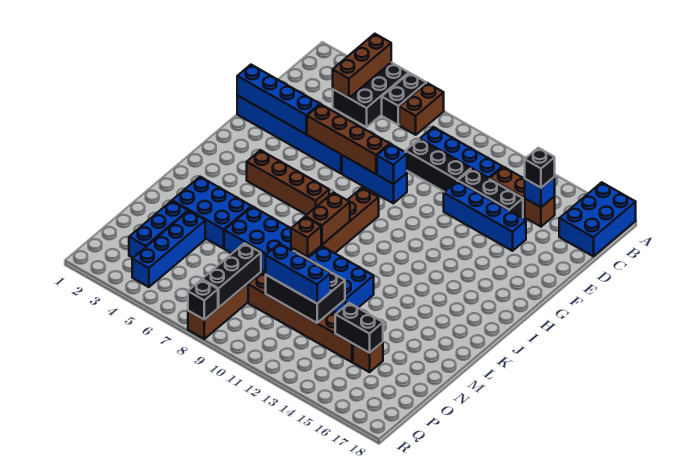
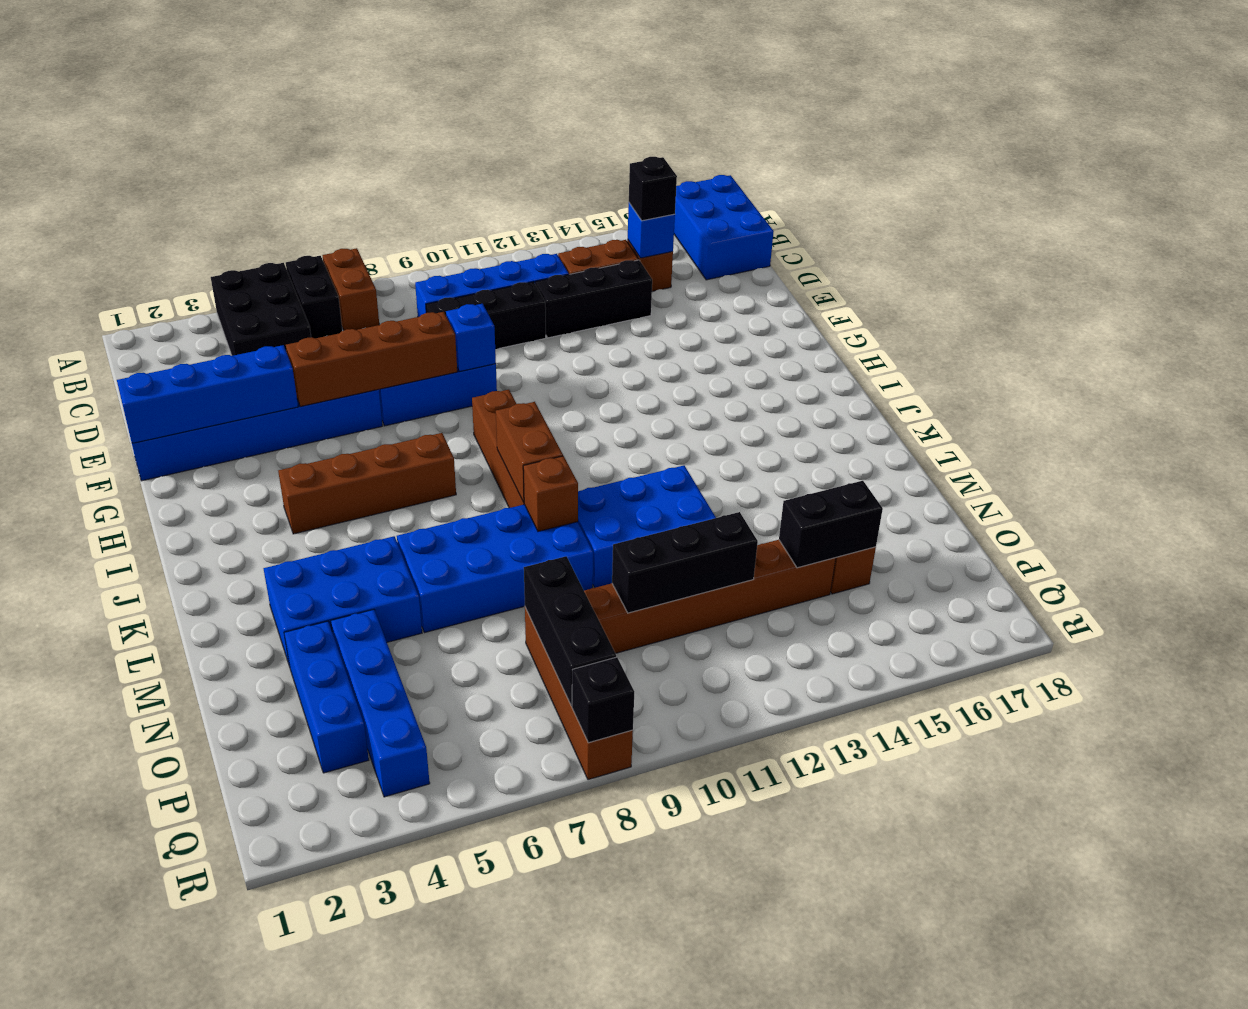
brown brick A4:C4 level 2 -> none
blue brick E12:E15 level 1 -> none
black brick N10:O12 level 2 -> black brick O10:O12 level 2
blue brick O10:O12 level 3 -> none

